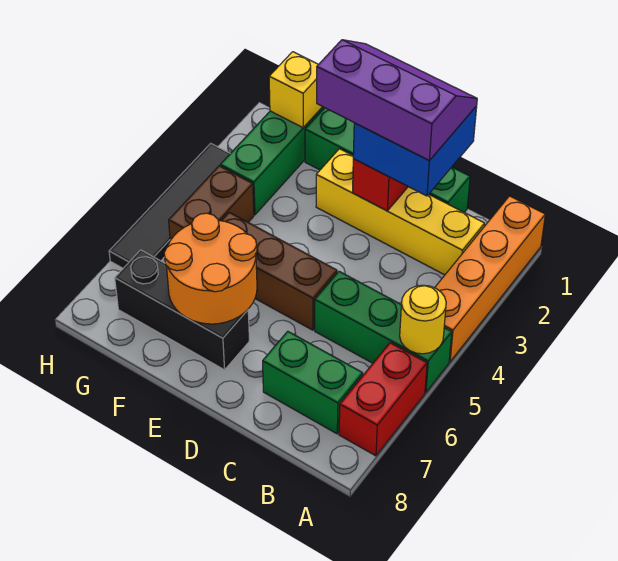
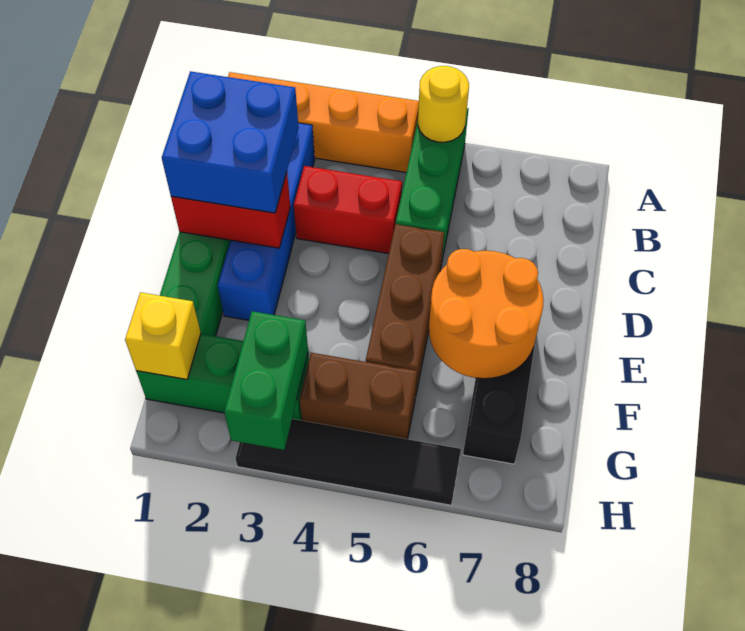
red brick A6:A7 level 1 -> red brick C3:C4 level 1
yellow brick B2:E2 level 1 -> blue brick B2:E2 level 1
green brick B7:C7 level 1 -> green brick G3:H3 level 2
purple slope C1:E2 level 4 top 2 -> none

